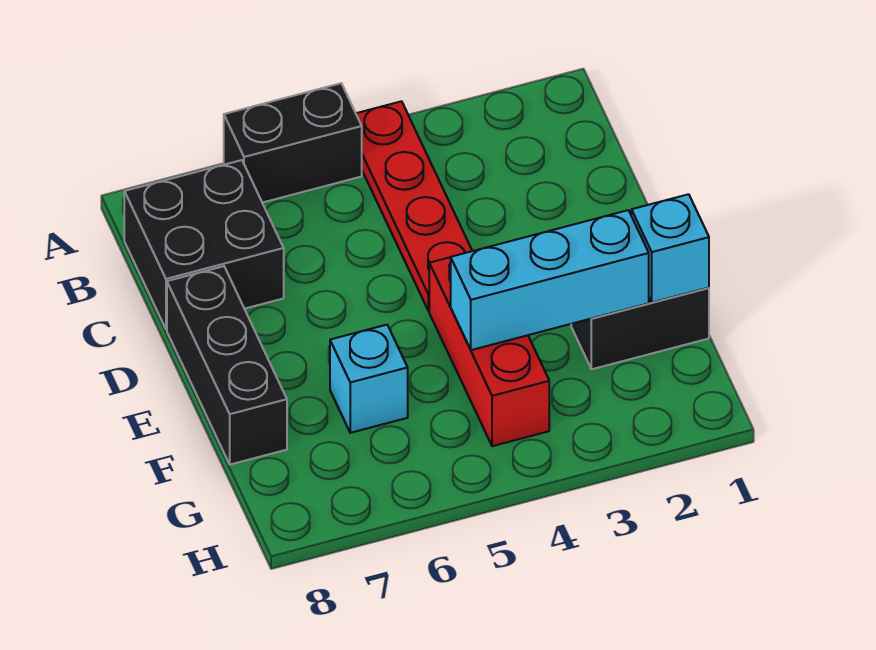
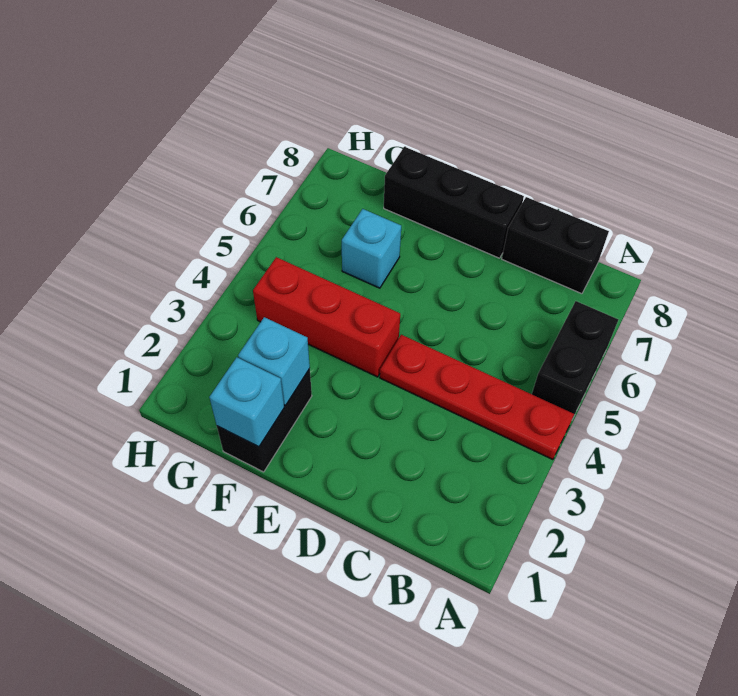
black brick B7:C8 level 1 -> black brick B8:C8 level 1
cyan brick F2:F4 level 2 -> cyan brick F2 level 2

